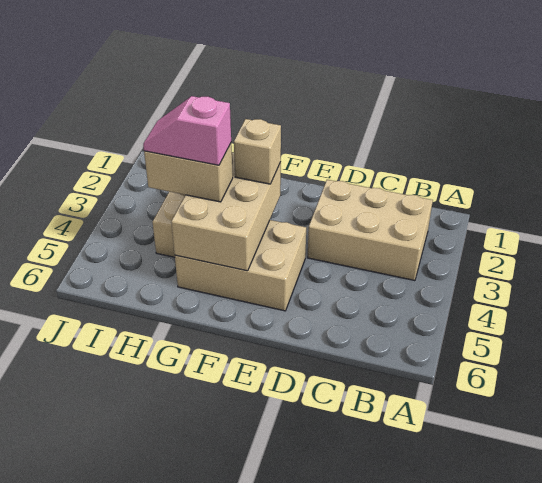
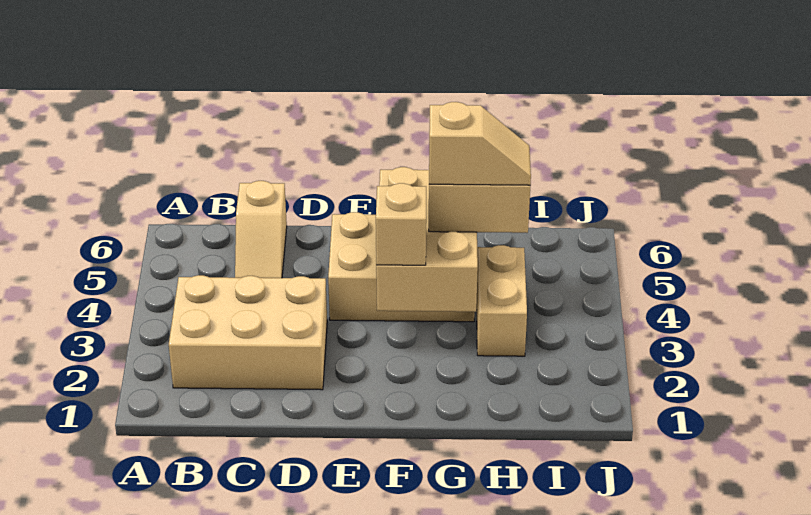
none -> tan slope C5:C6 level 1 top 6
pink slope G4:H4 level 4 top G -> tan slope G4:H4 level 4 top G

